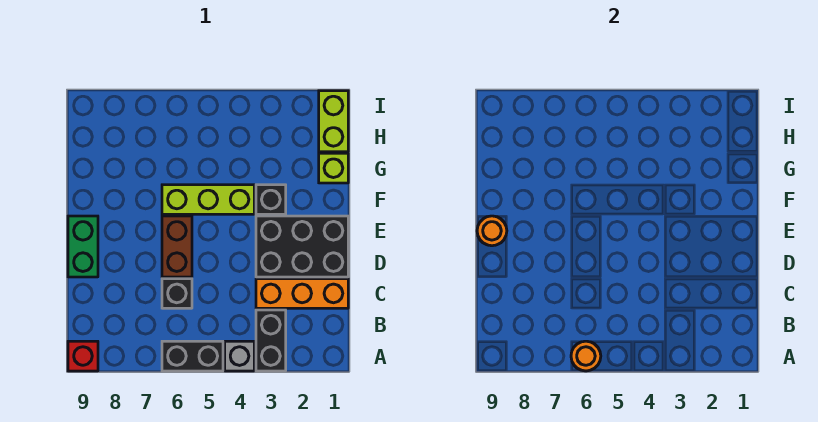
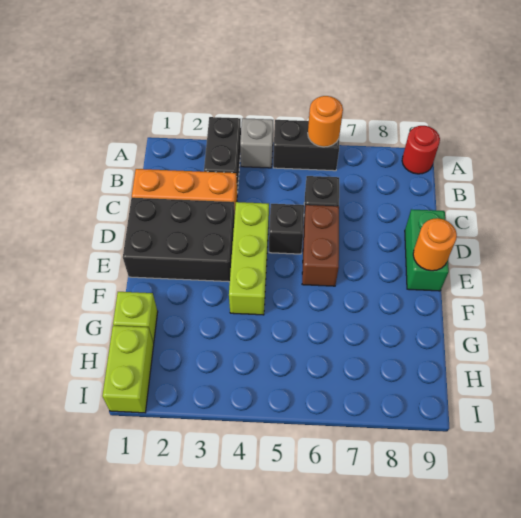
red brick A9 level 1 -> red round brick A9 level 1
black brick F3 level 1 -> black brick D5 level 1
lime brick F4:F6 level 1 -> lime brick D4:F4 level 1

